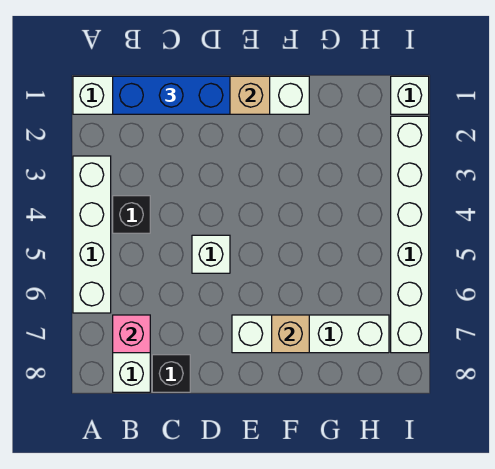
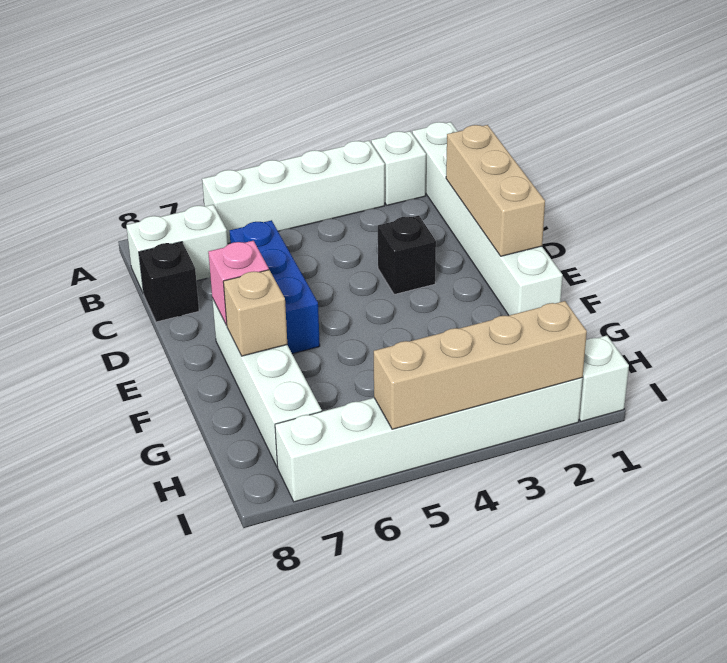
blue brick B1:D1 level 3 -> blue brick C6:E6 level 1
black brick B4 level 1 -> black brick D3 level 1
pink brick B7 level 2 -> pink brick E7 level 2
white brick D5 level 1 -> white brick A2 level 1
none -> tan brick I2:I5 level 2

